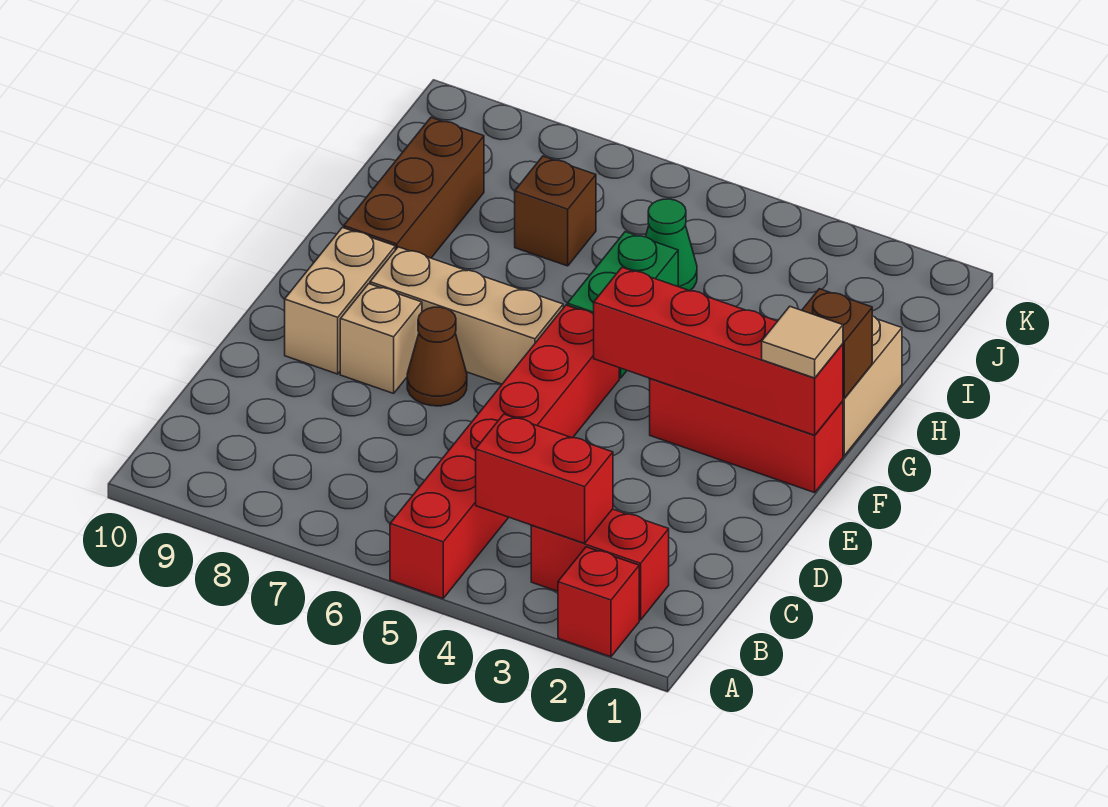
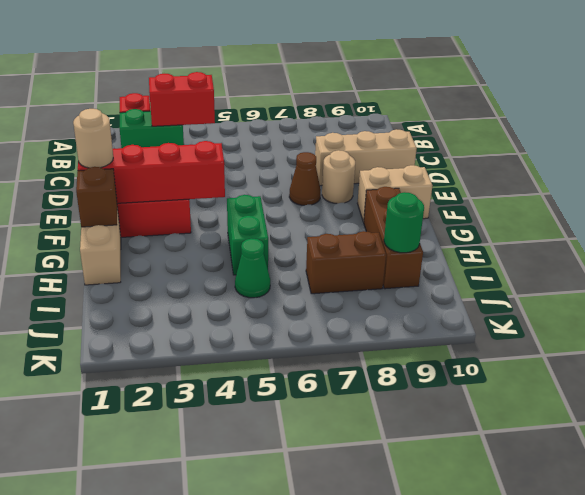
red brick A5:F5 level 1 -> none
red brick B2:B3 level 1 -> green brick B2:B3 level 1
tan brick E8 level 1 -> tan round brick E8 level 1
tan brick E9:F9 level 1 -> tan brick F9:F10 level 1
tan tile F1 level 3 -> tan round brick F1 level 3
tan brick F6:F8 level 1 -> tan brick D8:D10 level 1
brown brick I7 level 1 -> brown brick I7:I8 level 1
none -> green round brick I9 level 2

